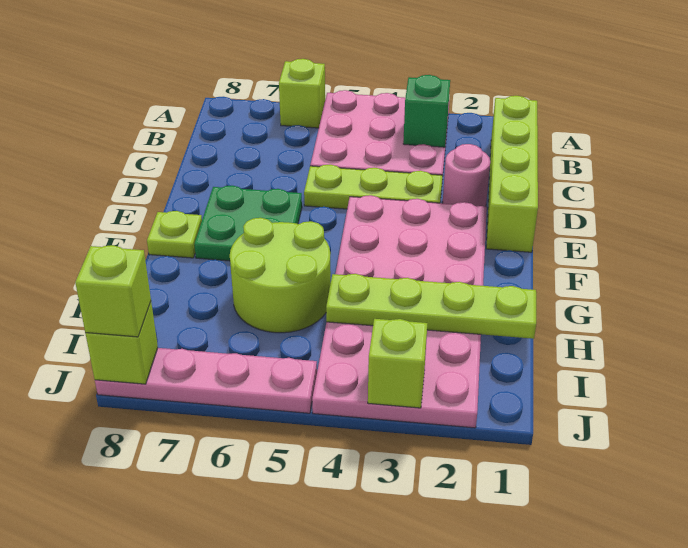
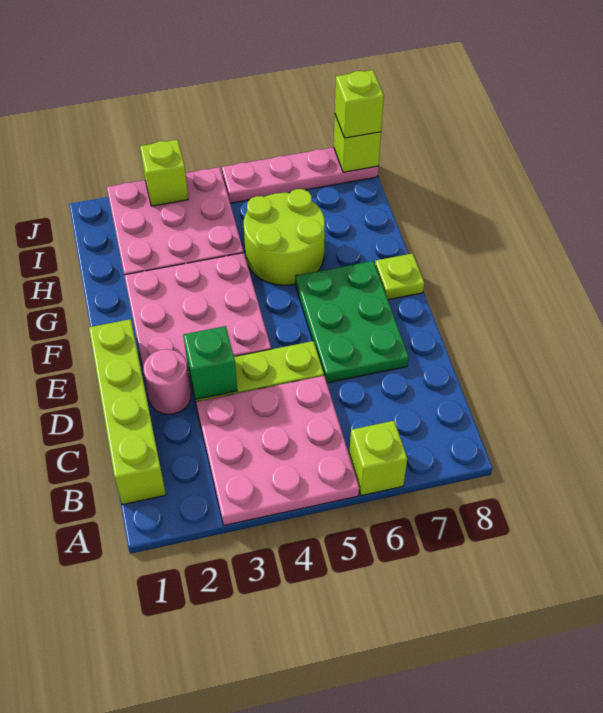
green brick B3 level 2 -> green brick D3 level 2
green plate E6:F7 level 1 -> green plate D6:F7 level 1
lime plate H1:H4 level 2 -> none

